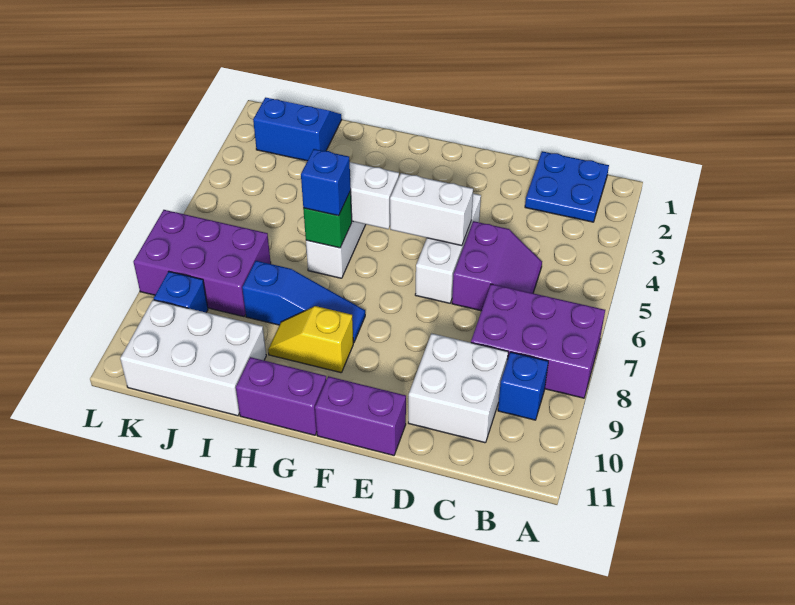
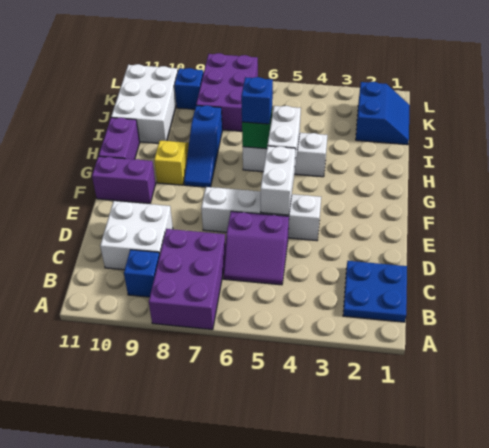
white brick E4:E6 level 1 -> white brick E4:E7 level 1
purple brick E11:F11 level 1 -> purple brick F10:F11 level 1

